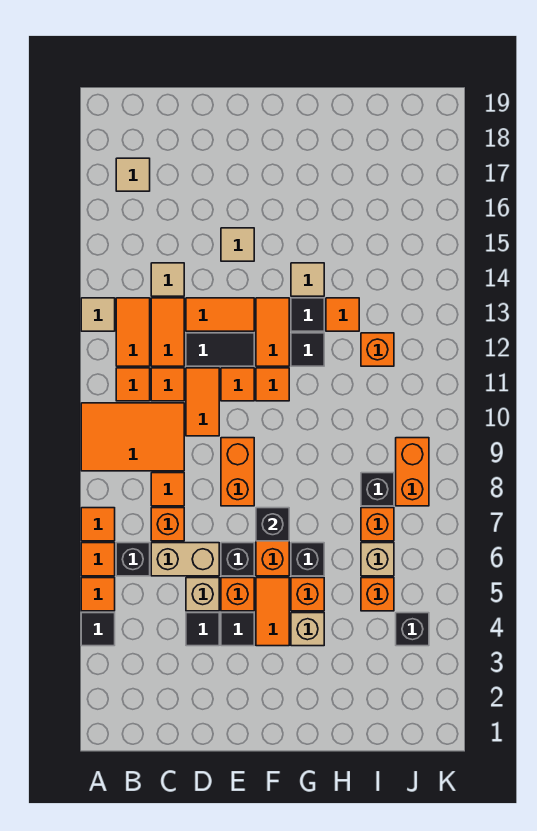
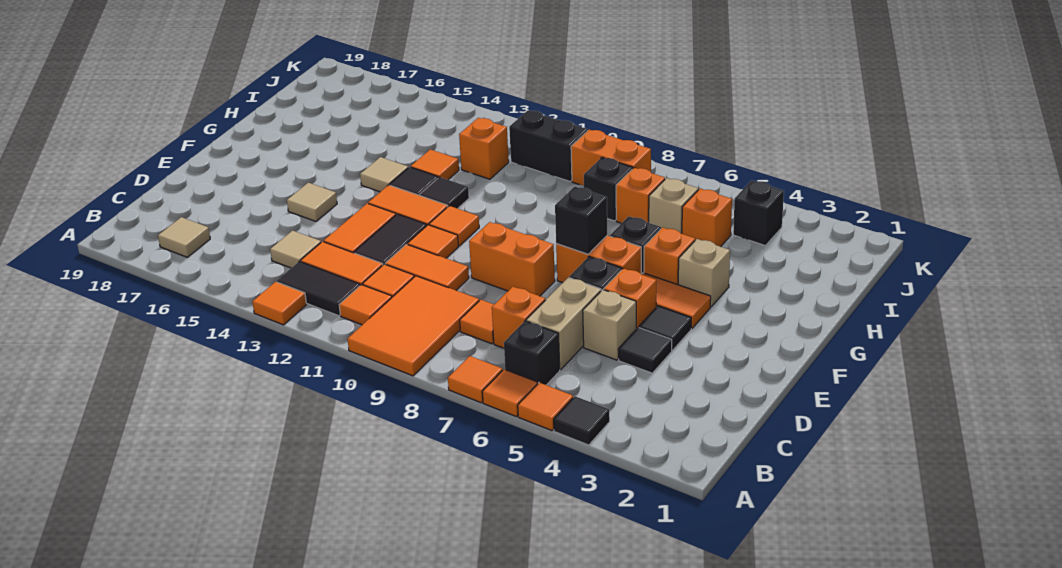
tan tile A13 level 1 -> orange tile A13 level 1
orange tile B12:B13 level 1 -> black tile B12:B13 level 1
none -> black brick J10:J11 level 1

